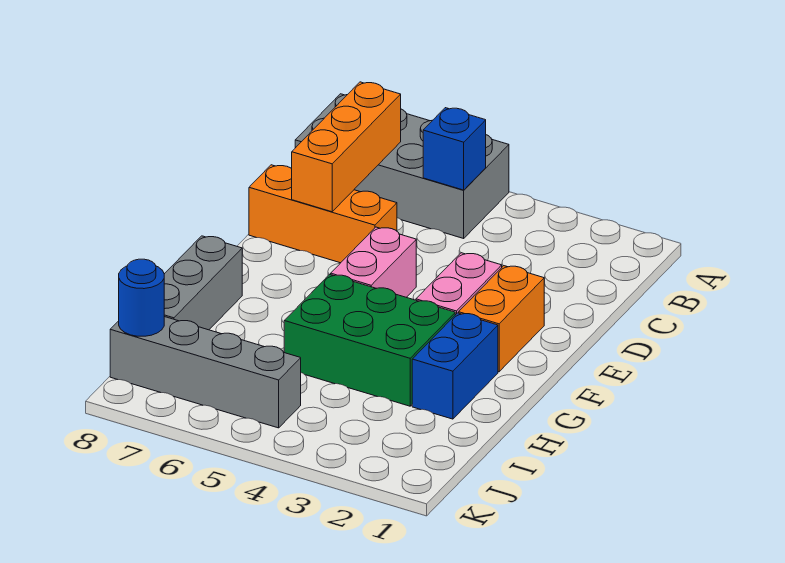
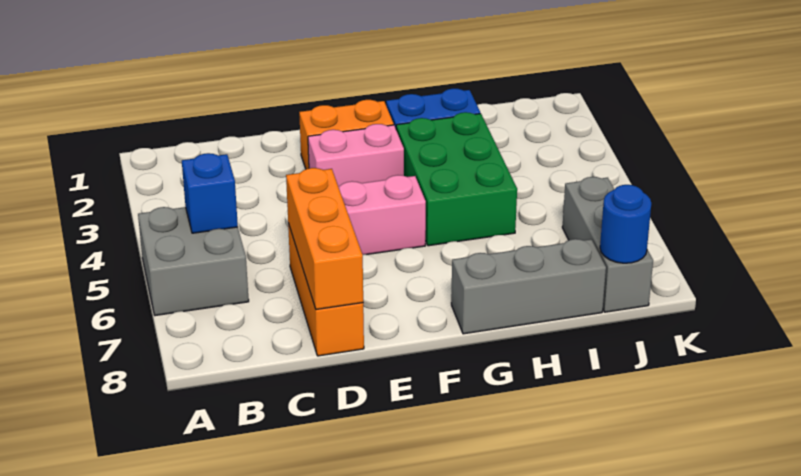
grey brick A5:B8 level 1 -> grey brick A5:B6 level 1
orange brick B7:D7 level 2 -> orange brick D6:D8 level 2
grey brick J5:J8 level 1 -> grey brick J6:J8 level 1

